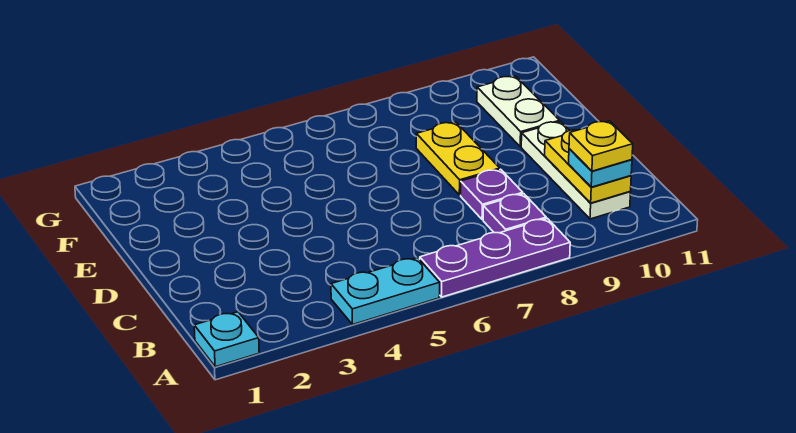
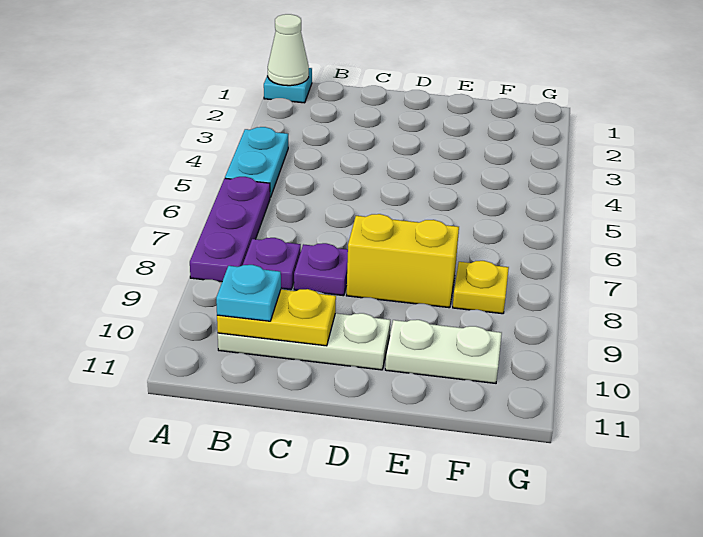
none -> white cone A1 level 2
yellow plate B10 level 4 -> yellow plate F8 level 1
yellow plate D8:E8 level 1 -> yellow brick D8:E8 level 1

